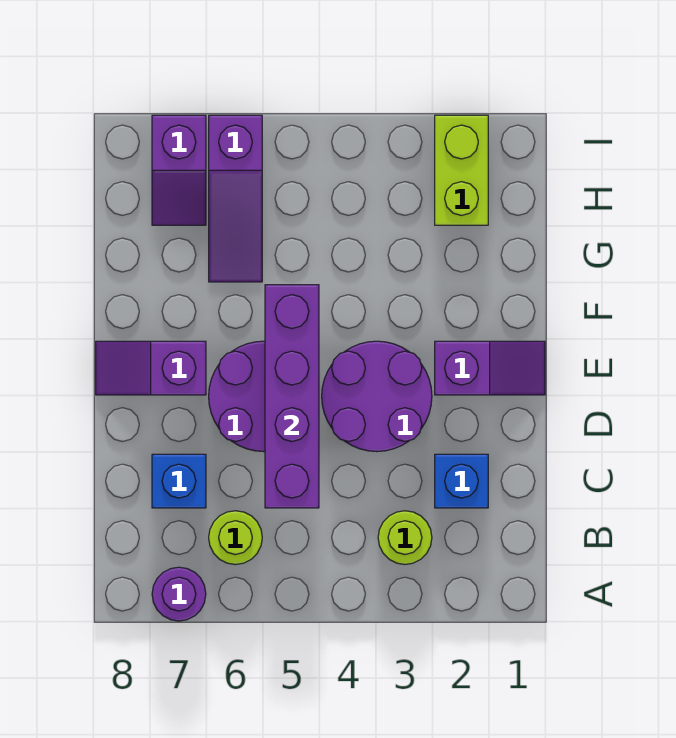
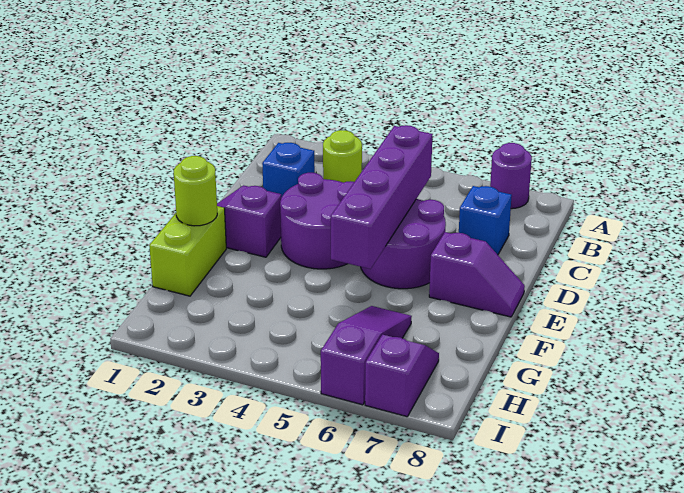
lime round brick B6 level 1 -> lime round brick F1 level 2
lime brick H2:I2 level 1 -> lime brick F1:G1 level 1

